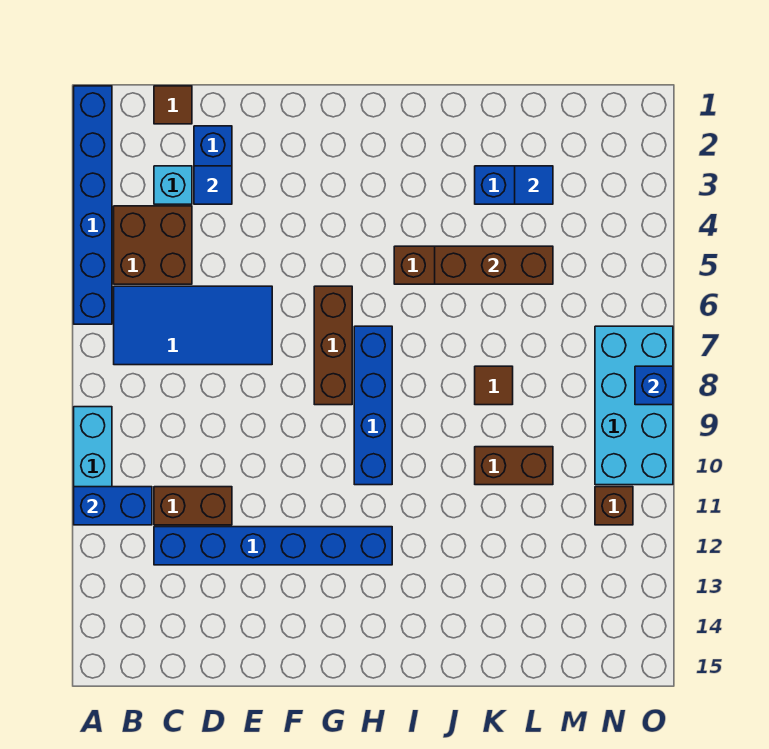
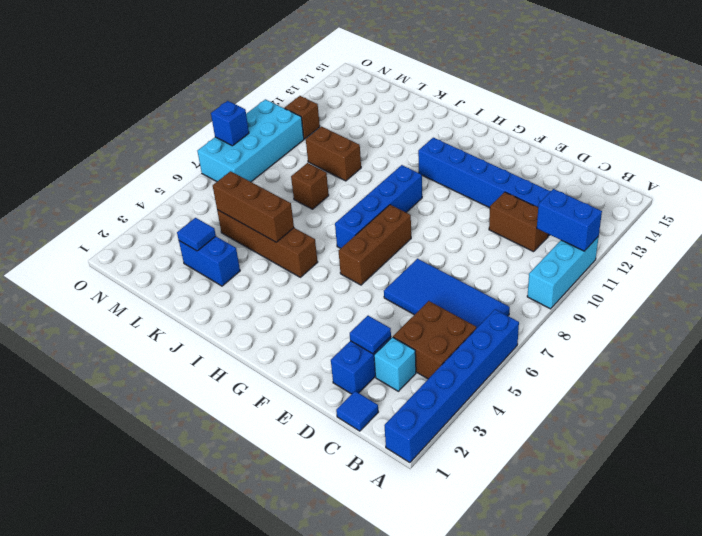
brown tile C1 level 1 -> blue tile C1 level 1
brown tile K8 level 1 -> brown brick K8 level 1

